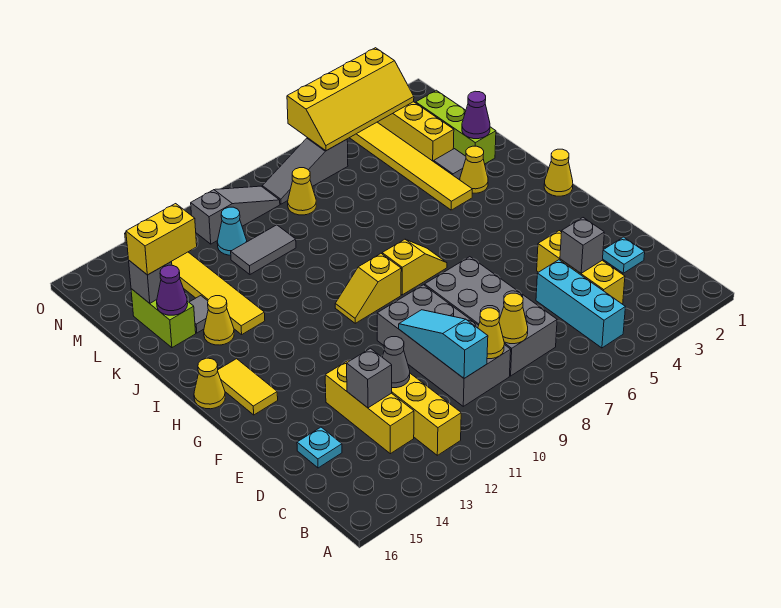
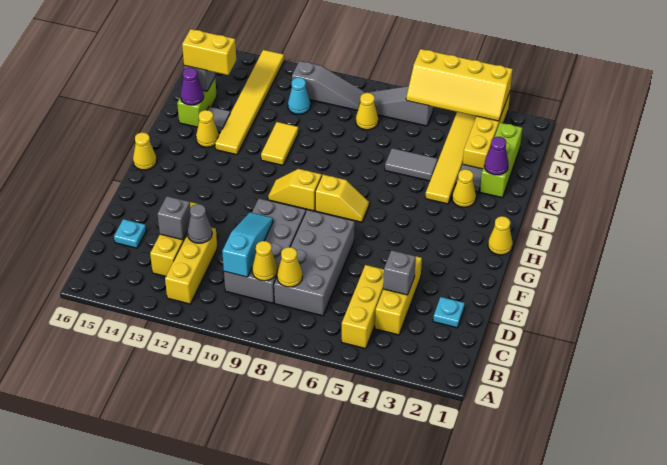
cyan brick B5:D5 level 1 -> yellow brick B5:D5 level 1
yellow tile G15:H15 level 1 -> yellow tile J11:K11 level 1
grey tile L10:L11 level 1 -> grey tile K5:K6 level 1

